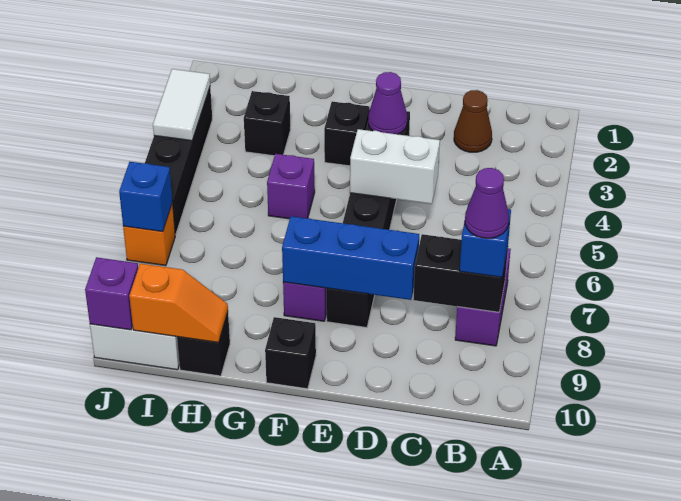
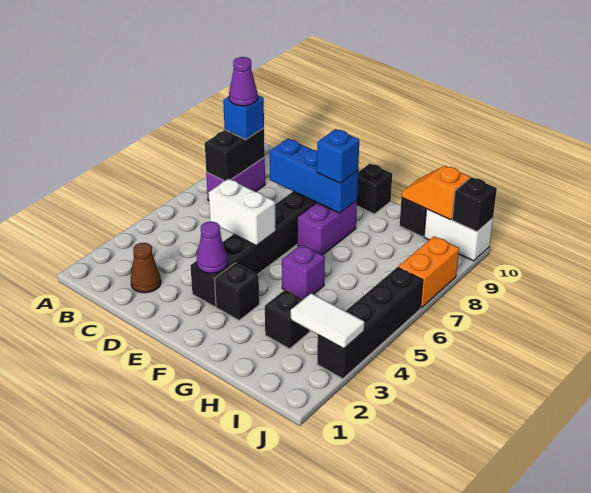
black brick B8:C8 level 2 -> black brick B7:B8 level 2
white tile J3:J4 level 2 -> white tile I3:J3 level 2
orange brick J7 level 1 -> orange brick J7:J8 level 1
blue brick J7 level 2 -> blue brick F8 level 3
purple brick J10 level 2 -> black brick J10 level 2

